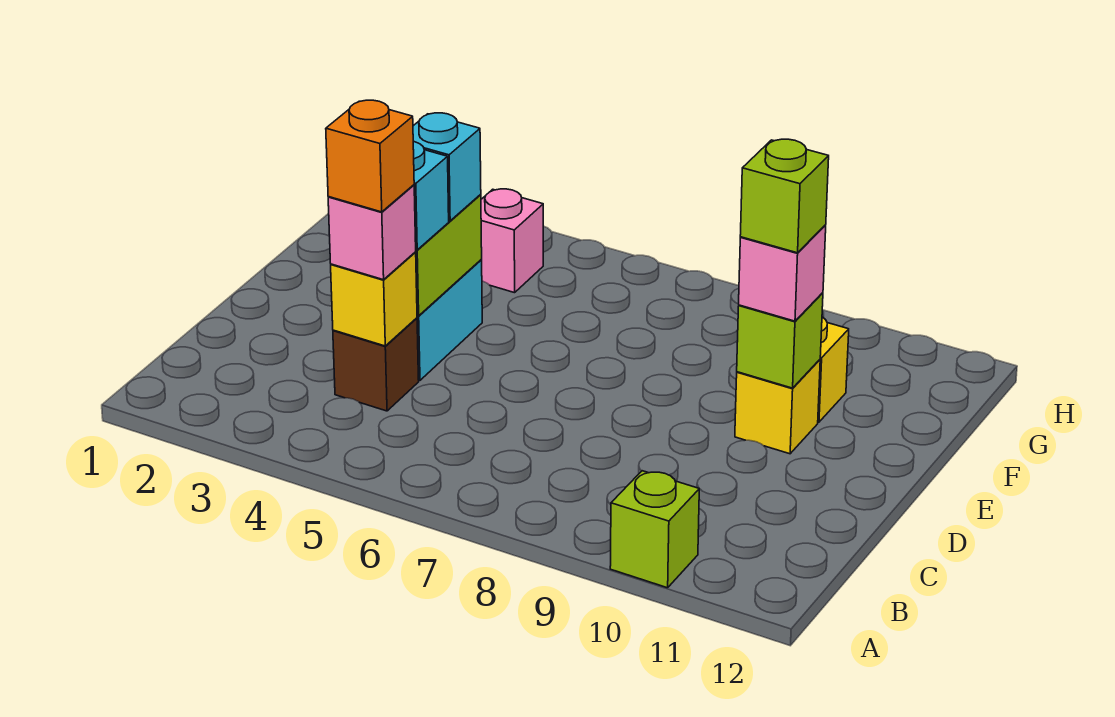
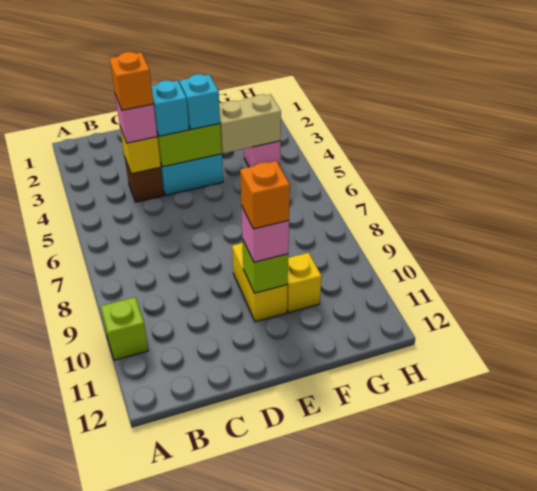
yellow brick E10 level 1 -> yellow brick E9:E10 level 1
lime brick E10 level 4 -> orange brick E10 level 4
none -> tan brick F4:G4 level 2

